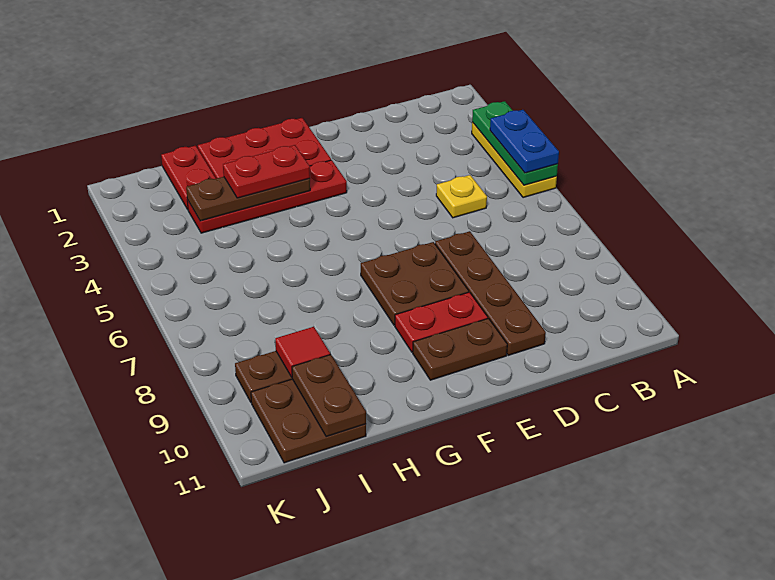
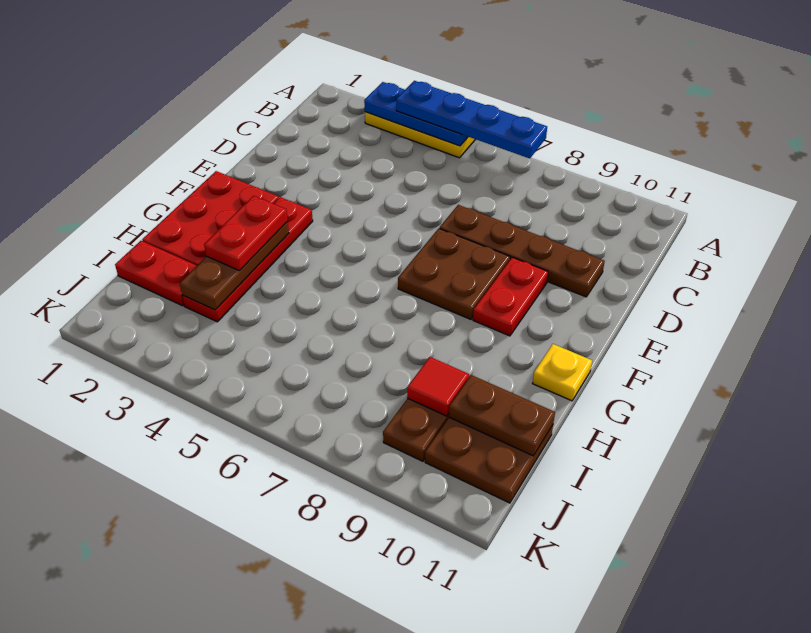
green plate A3:A5 level 2 -> blue plate A3:A5 level 2
blue plate A4:A5 level 3 -> blue plate A4:A7 level 3
yellow plate C5 level 1 -> yellow plate G11 level 1
brown plate E10:F10 level 1 -> none

